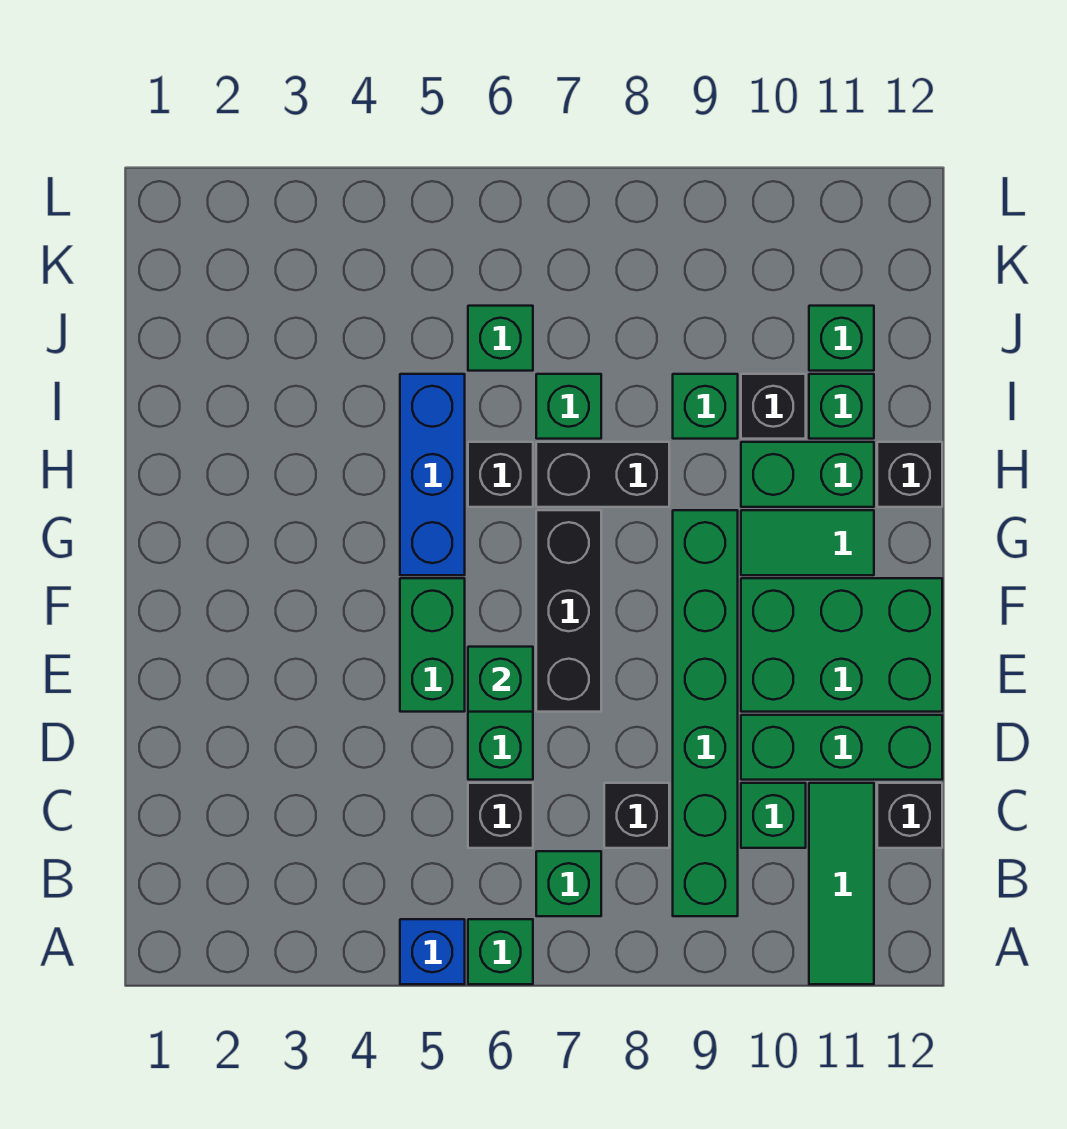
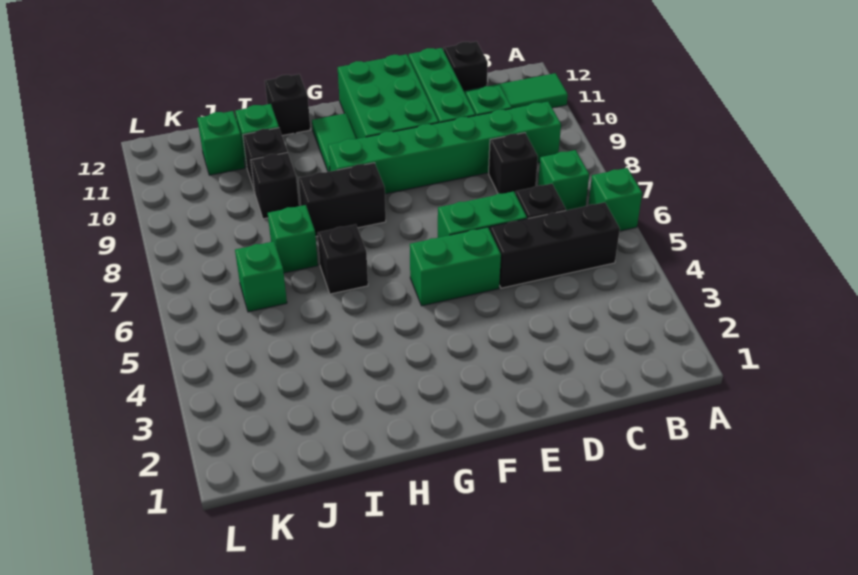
blue brick A5 level 1 -> none
green brick E6 level 2 -> none
black brick E7:G7 level 1 -> black brick B5:D5 level 1
blue brick G5:I5 level 1 -> none
black brick H7:H8 level 1 -> black brick G8:H8 level 1
green brick H10:H11 level 1 -> none
green brick I9 level 1 -> black brick I9 level 1

